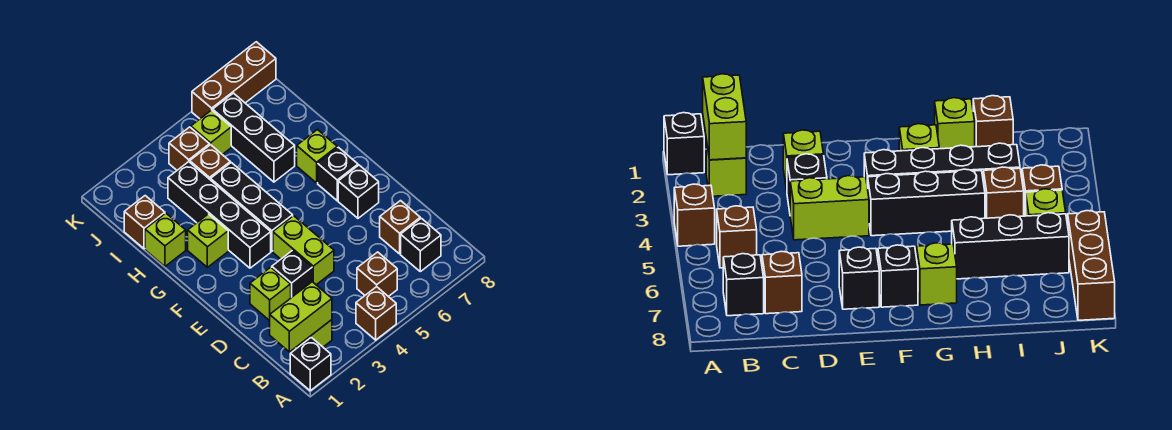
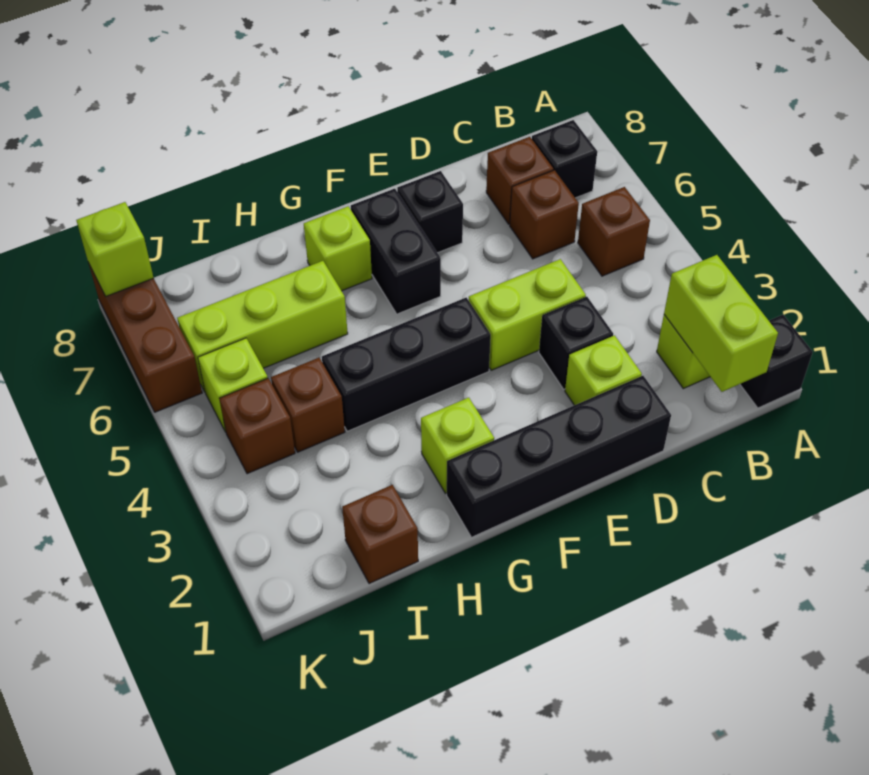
brown brick A4 level 1 -> brown brick C6 level 1
black brick F3:I3 level 1 -> black brick D1:G1 level 1
black brick F7 level 1 -> black brick F6:F7 level 1
lime brick H1 level 1 -> lime brick K8 level 2
black brick H6:J6 level 1 -> lime brick H6:J6 level 1

